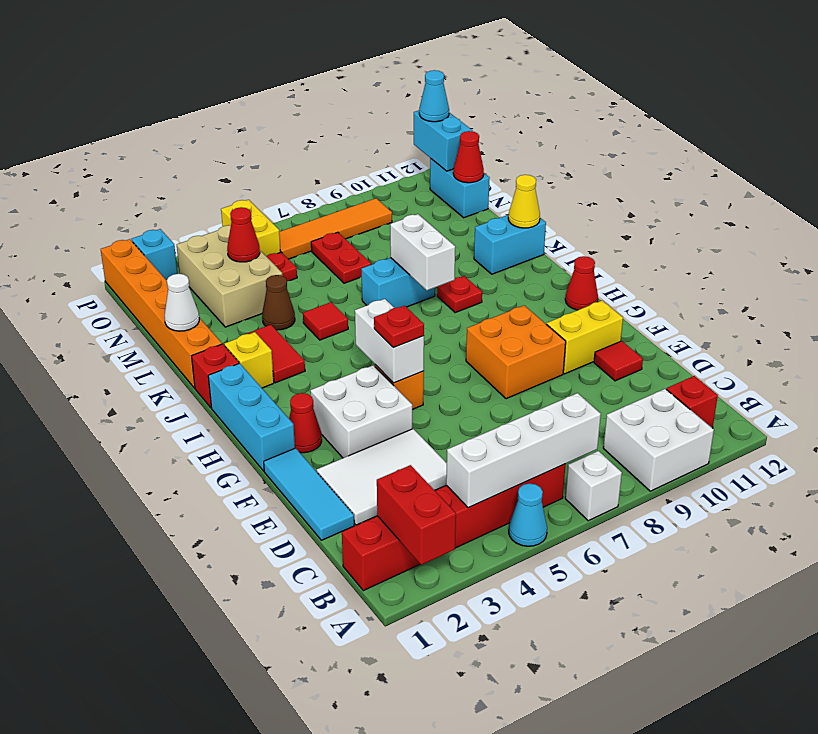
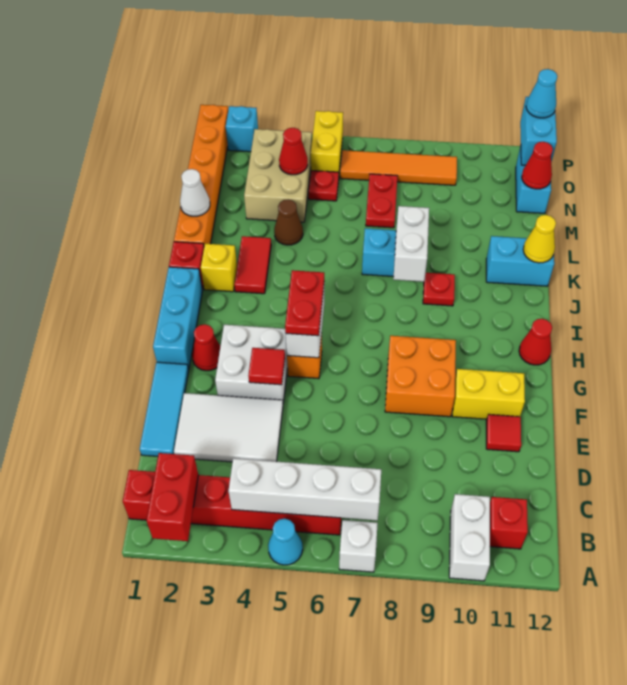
white brick A9:B10 level 1 -> white brick A10:B10 level 1
red plate G5 level 3 -> red plate G5:H5 level 3
red tile K5 level 1 -> red tile F4 level 2

